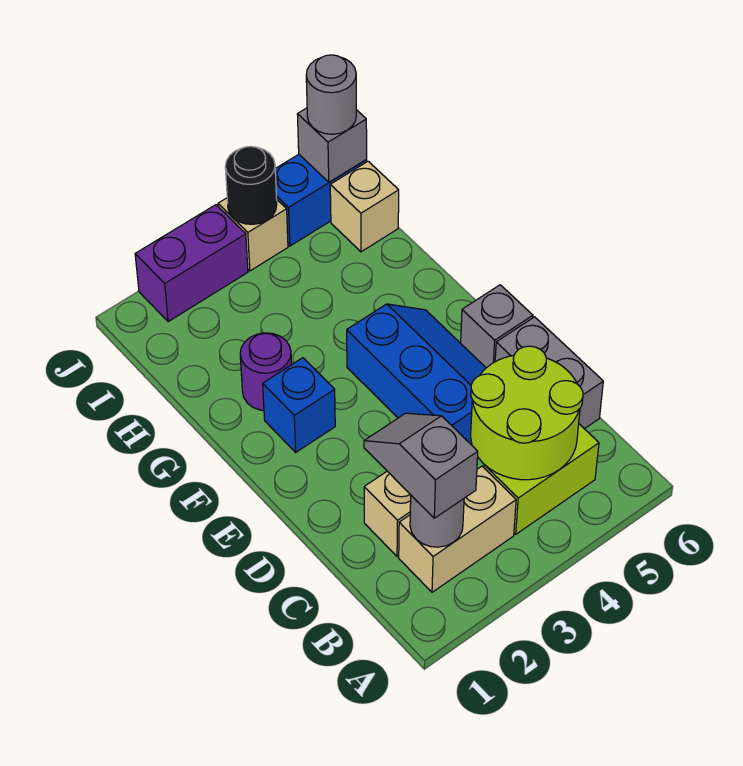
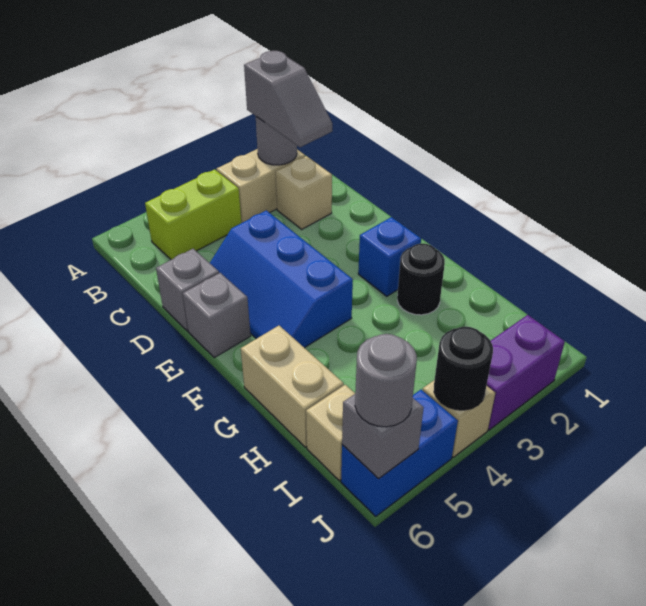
lime round brick B4:C5 level 2 -> none
grey brick C6:D6 level 1 -> grey brick D6 level 1
purple round brick G2 level 1 -> black round brick G2 level 1
none -> tan brick G6:H6 level 1

